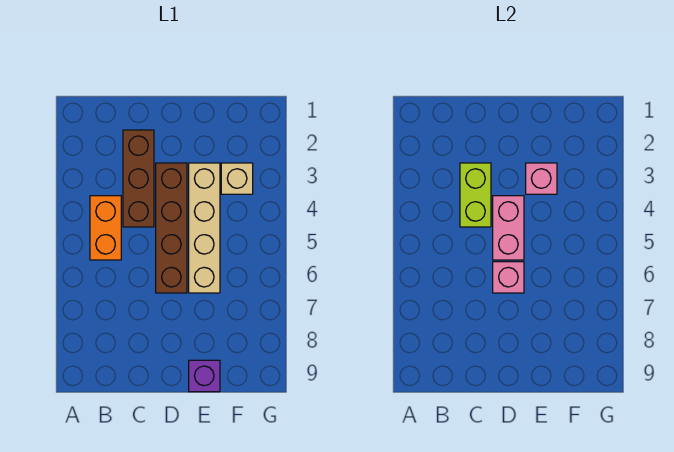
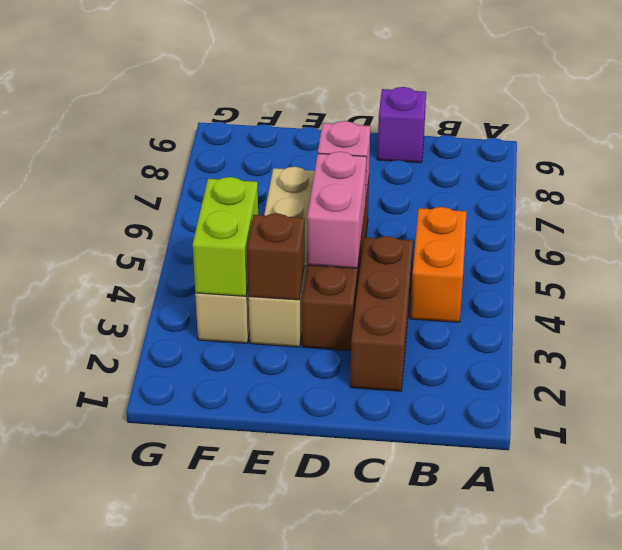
lime brick C3:C4 level 2 -> lime brick F3:F4 level 2
pink brick E3 level 2 -> brown brick E3 level 2
purple brick E9 level 1 -> purple brick C9 level 1

